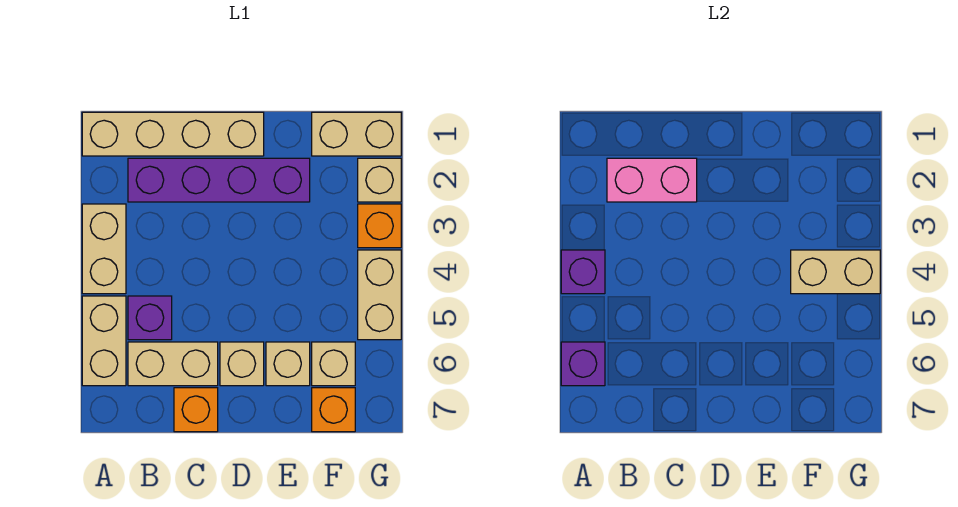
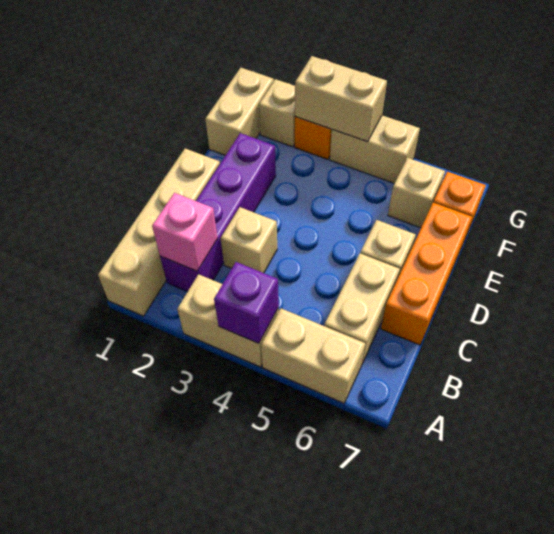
purple brick A6 level 2 -> none
pink brick B2:C2 level 2 -> pink brick B2 level 2
purple brick B5 level 1 -> none
orange brick C7 level 1 -> orange brick C7:E7 level 1
tan brick E6 level 1 -> tan brick C3 level 1
tan brick F4:G4 level 2 -> tan brick G3:G4 level 2

